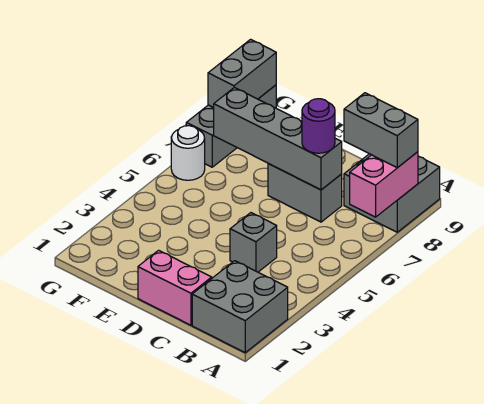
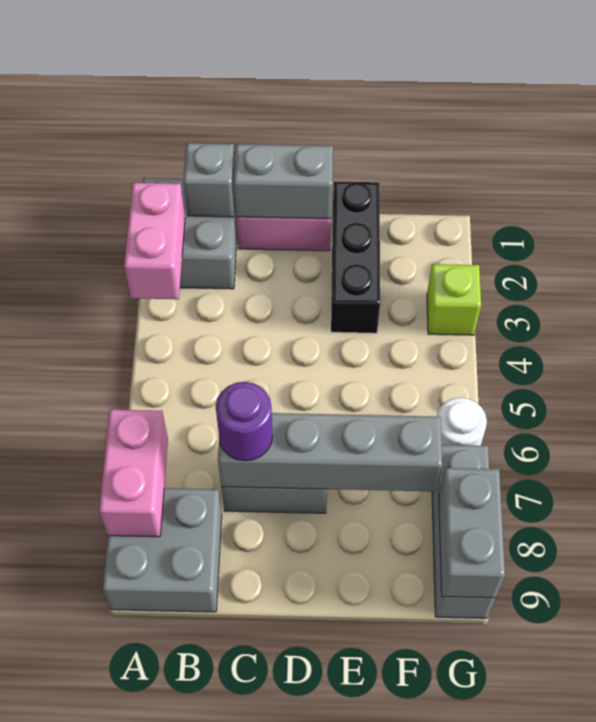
none -> pink brick A2:A3 level 2
grey brick A8:B8 level 3 -> grey brick C1:D1 level 2
grey brick C4 level 1 -> grey brick B1 level 2
none -> black brick E1:E3 level 1
none -> lime brick G3 level 1

